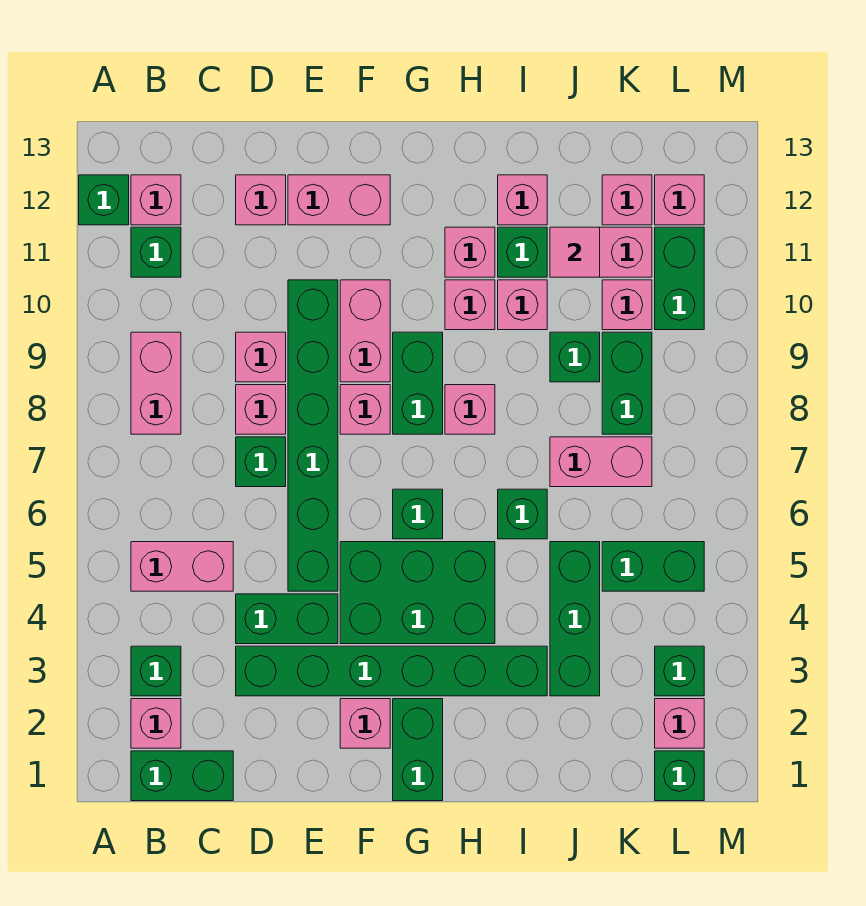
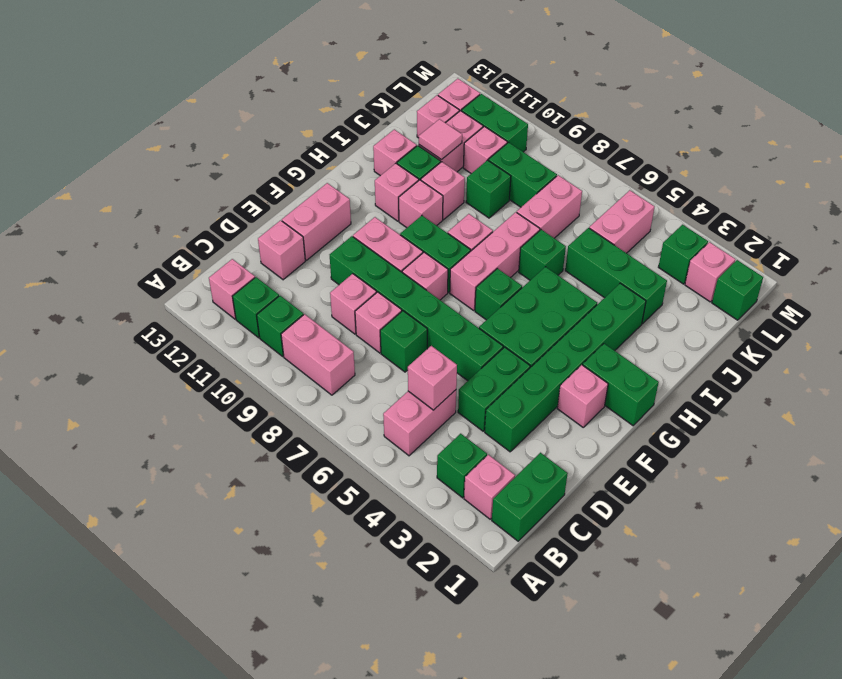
green brick A12 level 1 -> green brick B10 level 1
none -> pink brick C5 level 2
none -> pink brick G7:I7 level 1
green brick K5:L5 level 1 -> pink brick K5:L5 level 1

